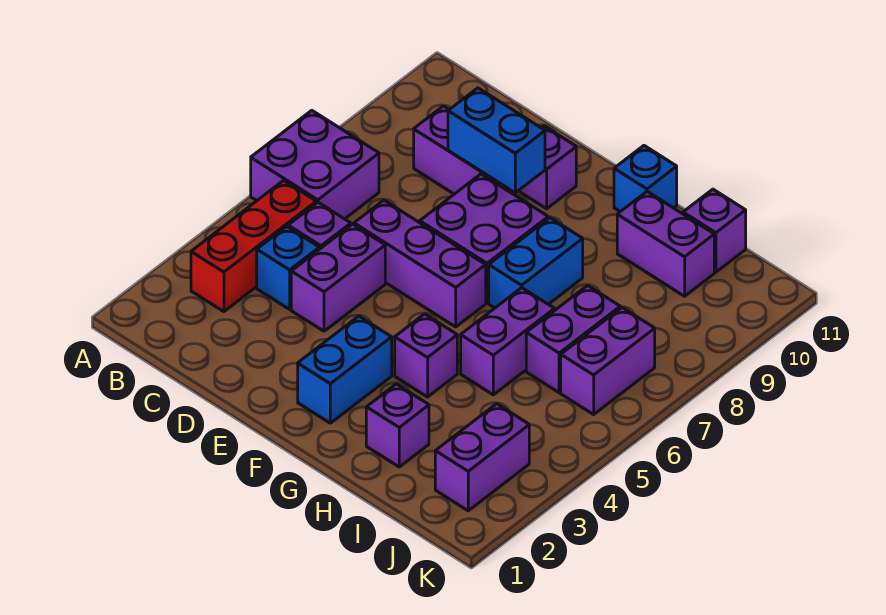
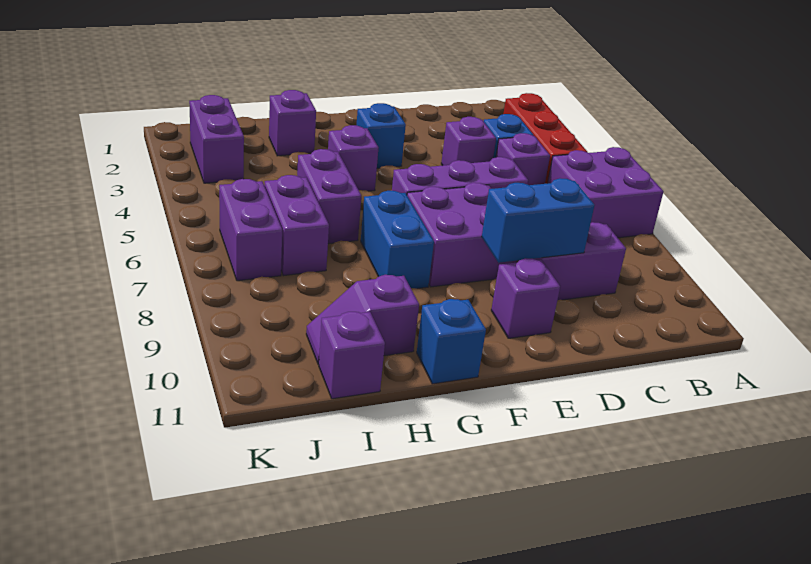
purple brick D4:D5 level 1 -> purple brick D4 level 1
blue brick F2:F3 level 1 -> blue brick F3 level 1
purple brick H10:I10 level 1 -> purple slope H10:I10 level 1 top H

